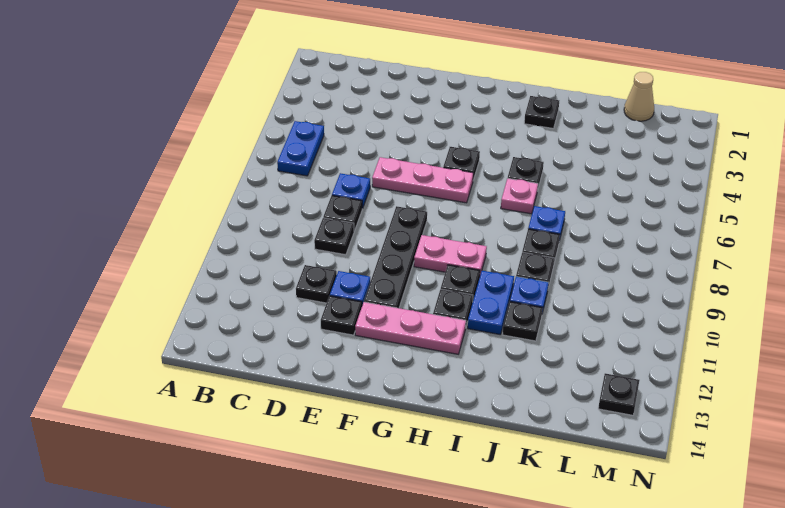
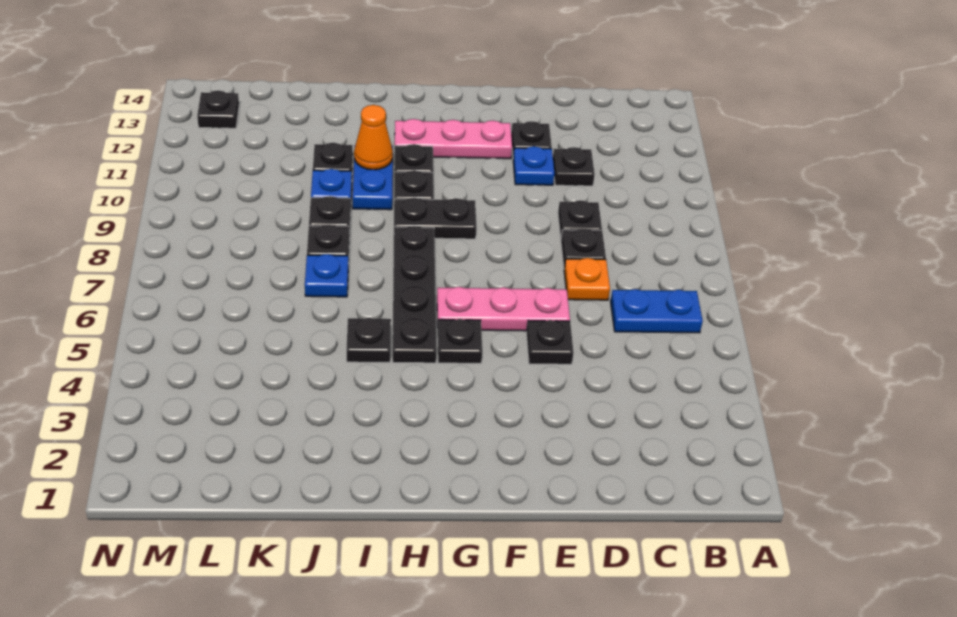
blue plate B5:B6 level 1 -> blue plate B6:C6 level 1
blue plate D7 level 1 -> orange plate D7 level 1
black plate F8:F11 level 1 -> black plate H5:H8 level 1
pink plate G9:H9 level 1 -> black plate G9:H9 level 1
black plate I2 level 1 -> black plate E5 level 1
pink plate I6 level 1 -> none
none -> orange cone I11 level 2
tan cone L1 level 1 -> none

